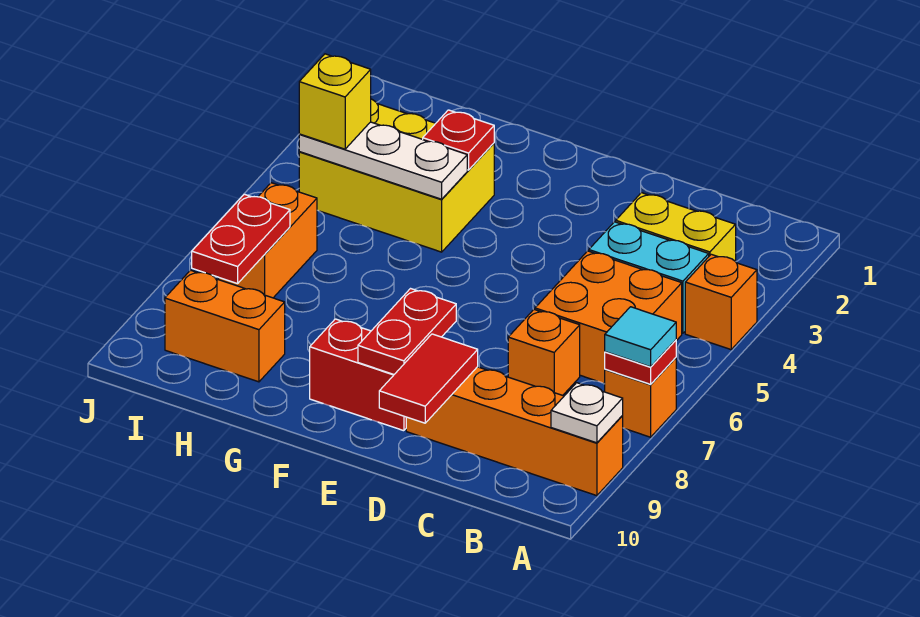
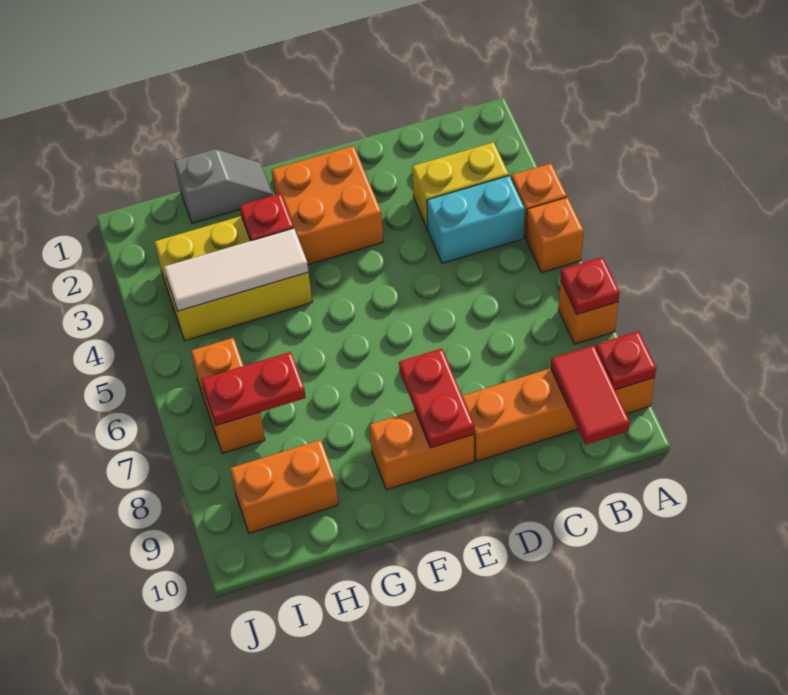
cyan tile A7 level 3 -> none
white plate A9 level 2 -> red plate A9 level 2
orange brick B5:C6 level 1 -> orange brick E2:F3 level 1
orange brick C7 level 1 -> orange brick A5 level 1
red tile D9:D10 level 2 -> red tile B9:B10 level 2
red brick E9:F9 level 1 -> orange brick E9:F9 level 1
none -> grey slope G1:H1 level 1 top H
white plate G4:I4 level 2 -> white tile G4:I4 level 2
yellow brick I4 level 3 -> none
red plate I7:I8 level 2 -> red plate H7:I7 level 2

